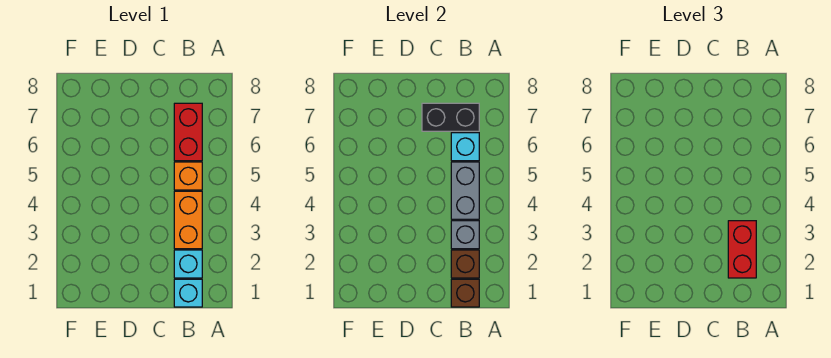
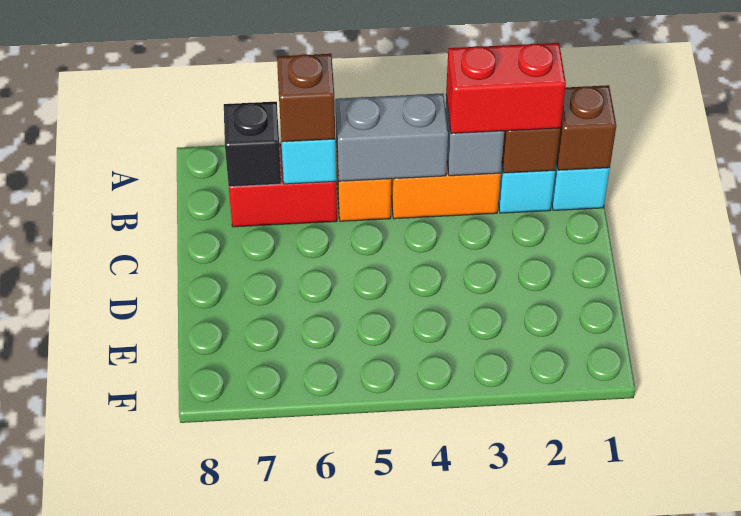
none -> brown brick B6 level 3
black brick B7:C7 level 2 -> black brick B7 level 2

